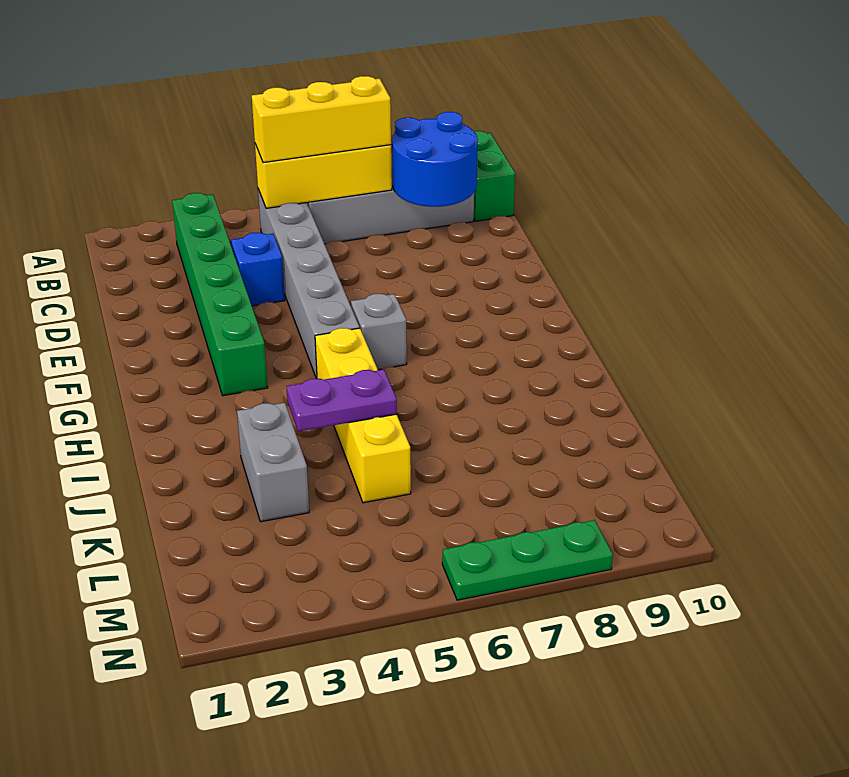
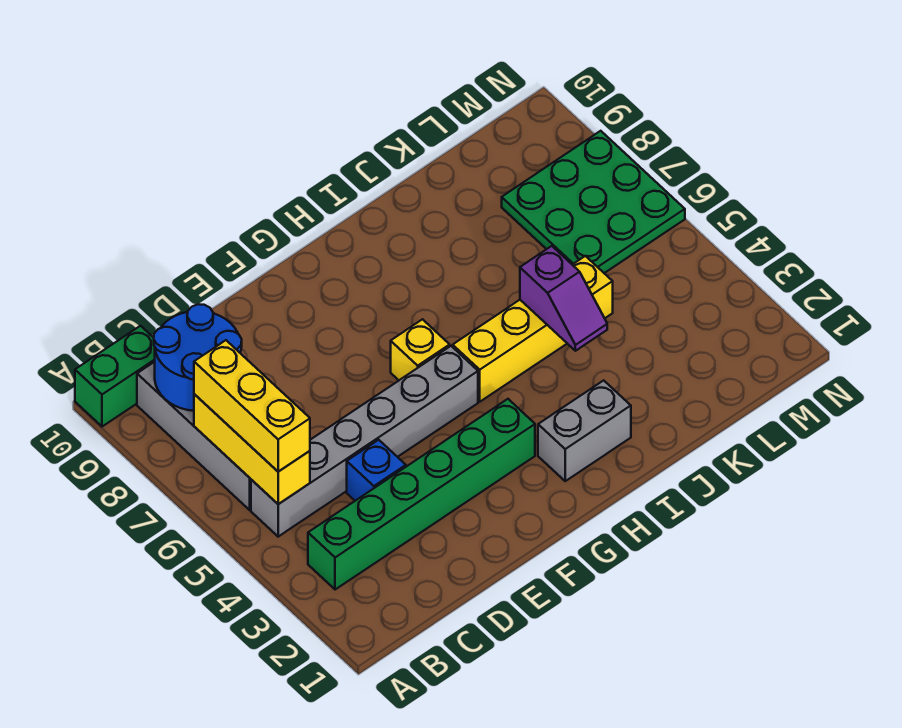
grey brick G6 level 1 -> yellow brick G6 level 1
grey brick J3:K3 level 1 -> grey brick H2:I2 level 1
purple plate J4:J5 level 2 -> purple slope J4:J5 level 2 top 5
green plate N6:N8 level 1 -> green plate L6:N8 level 1

